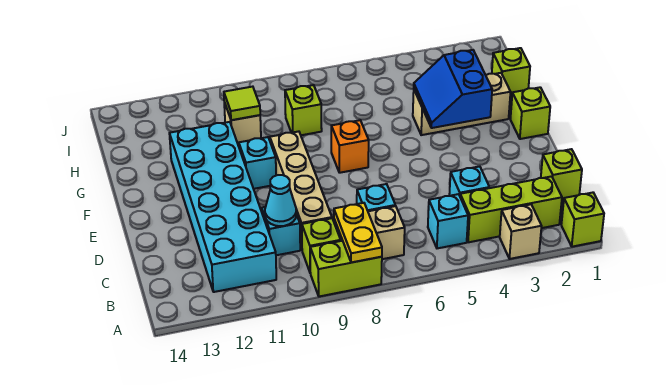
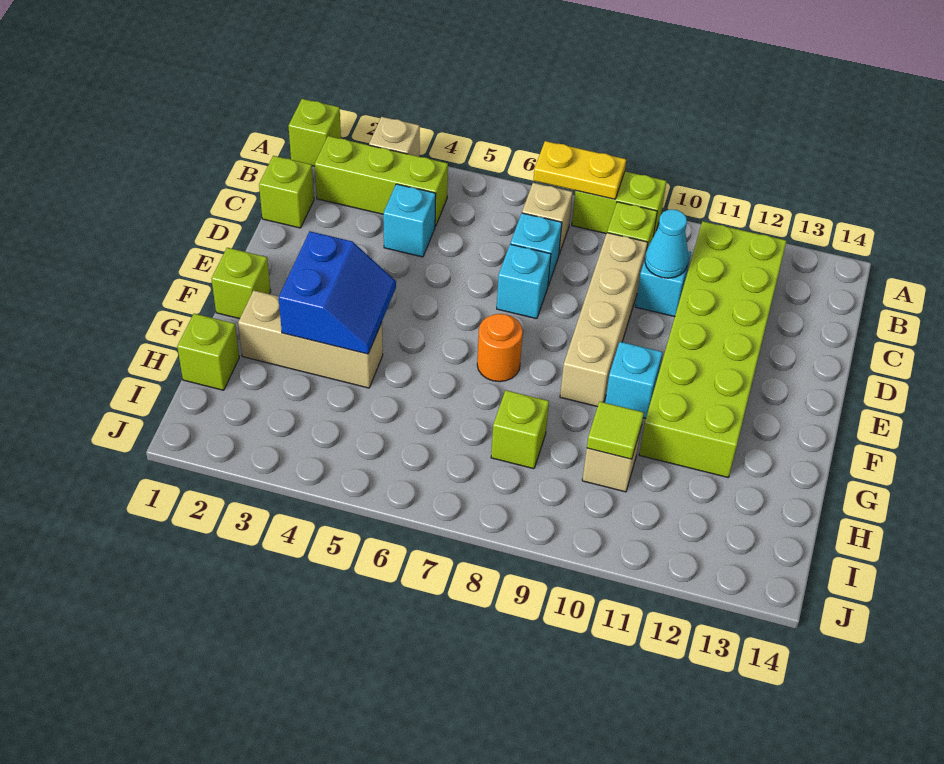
yellow plate A8:B8 level 2 -> yellow plate A7:A8 level 2
cyan brick B5 level 1 -> cyan brick D7 level 1
cyan brick B11:G12 level 1 -> lime brick B11:G12 level 1
orange brick F7 level 1 -> orange round brick F7 level 1

